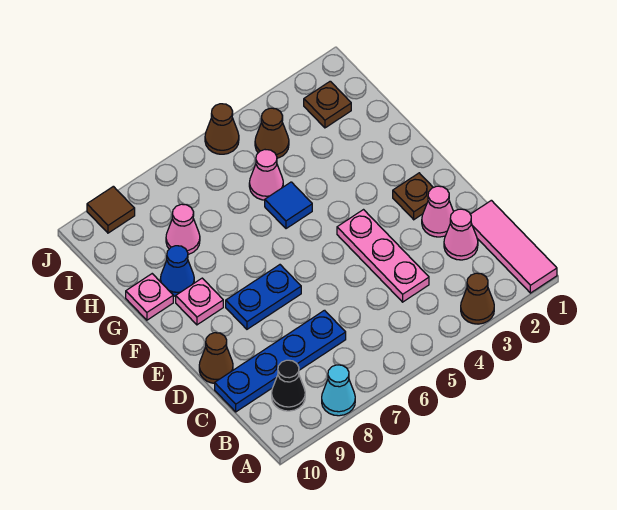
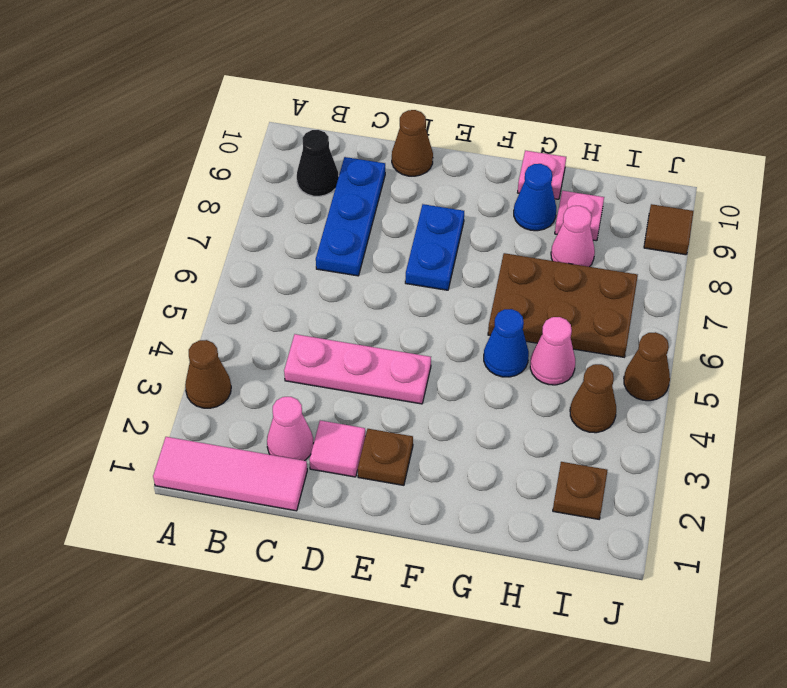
cyan cone A8 level 1 -> none
blue plate C7:C10 level 1 -> blue plate C7:C9 level 1
pink cone D2 level 1 -> pink tile D2 level 1
pink plate F9 level 1 -> pink plate H9 level 1
blue tile G5 level 1 -> blue cone G5 level 1
none -> brown plate G6:I7 level 1

